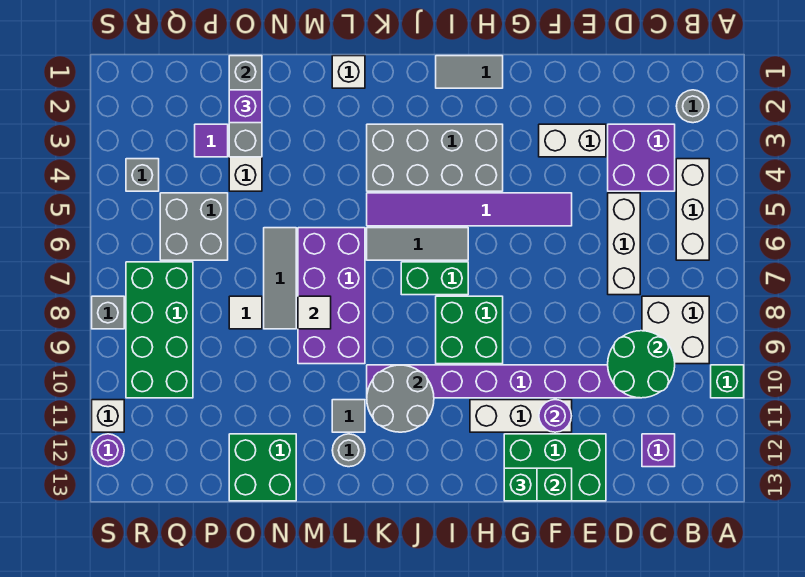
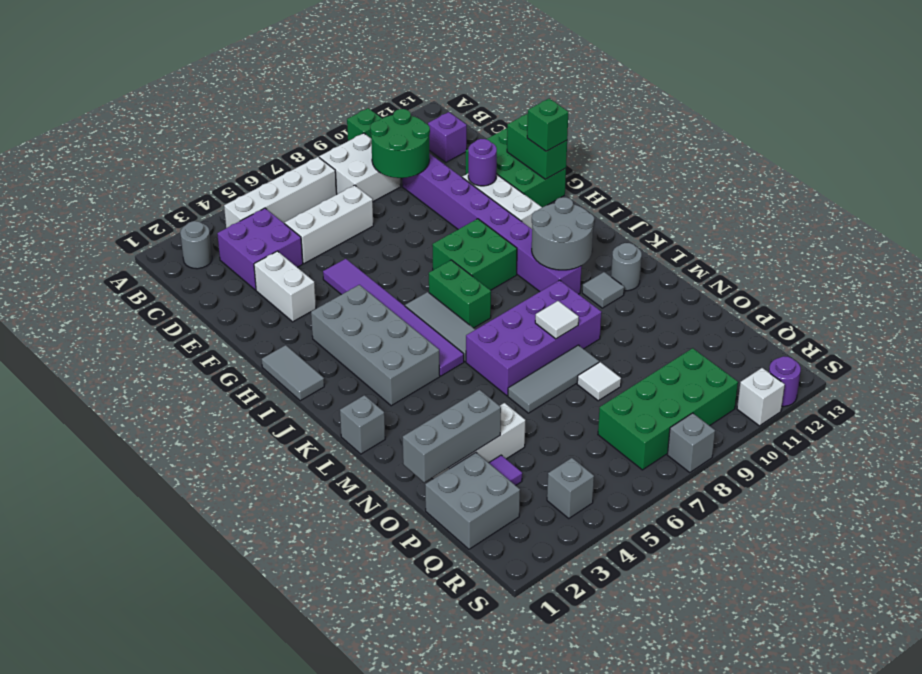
white brick B4:B6 level 1 -> white brick B4:B7 level 1
white brick L1 level 1 -> grey brick L1 level 1
green brick N12:O13 level 1 -> none
purple brick O2 level 3 -> none
grey brick P5:Q6 level 1 -> grey brick P1:Q2 level 1

